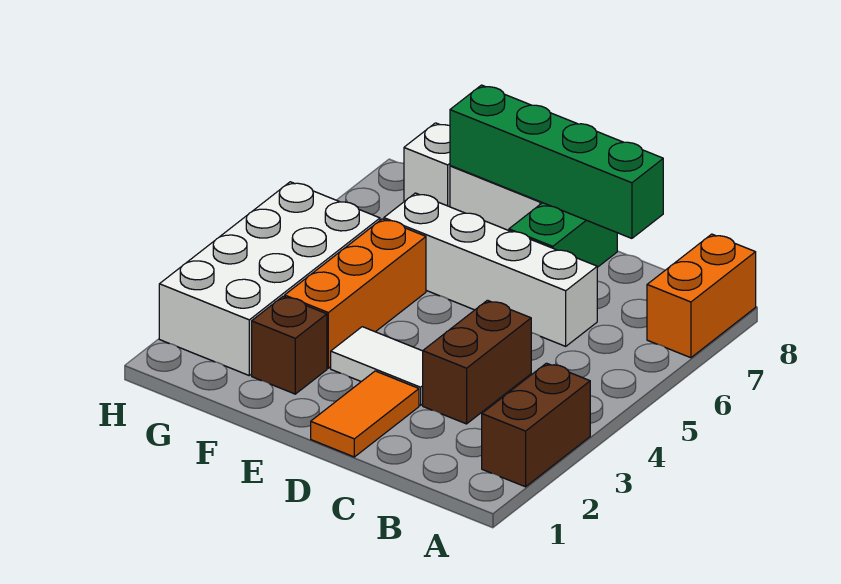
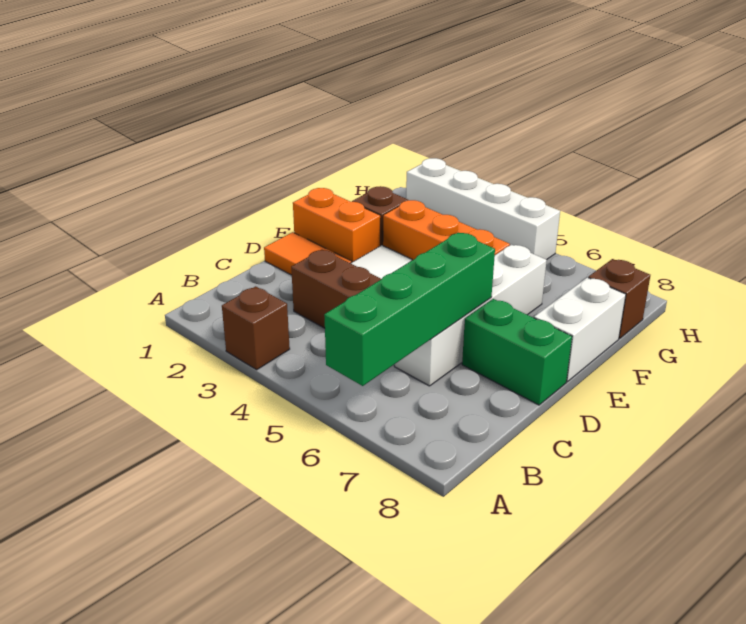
brown brick A2:A3 level 1 -> brown brick A3 level 1
orange brick A7:A8 level 1 -> orange brick E1:E2 level 1
green brick C8:F8 level 2 -> green brick A6:D6 level 2
white brick G2:H5 level 1 -> white brick H2:H5 level 1
white brick G8 level 1 -> brown brick G8 level 1

